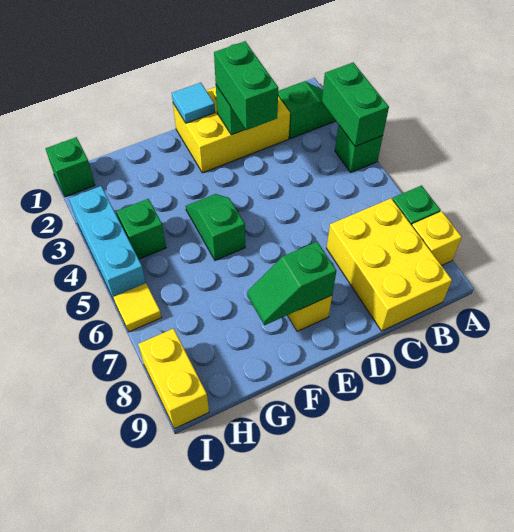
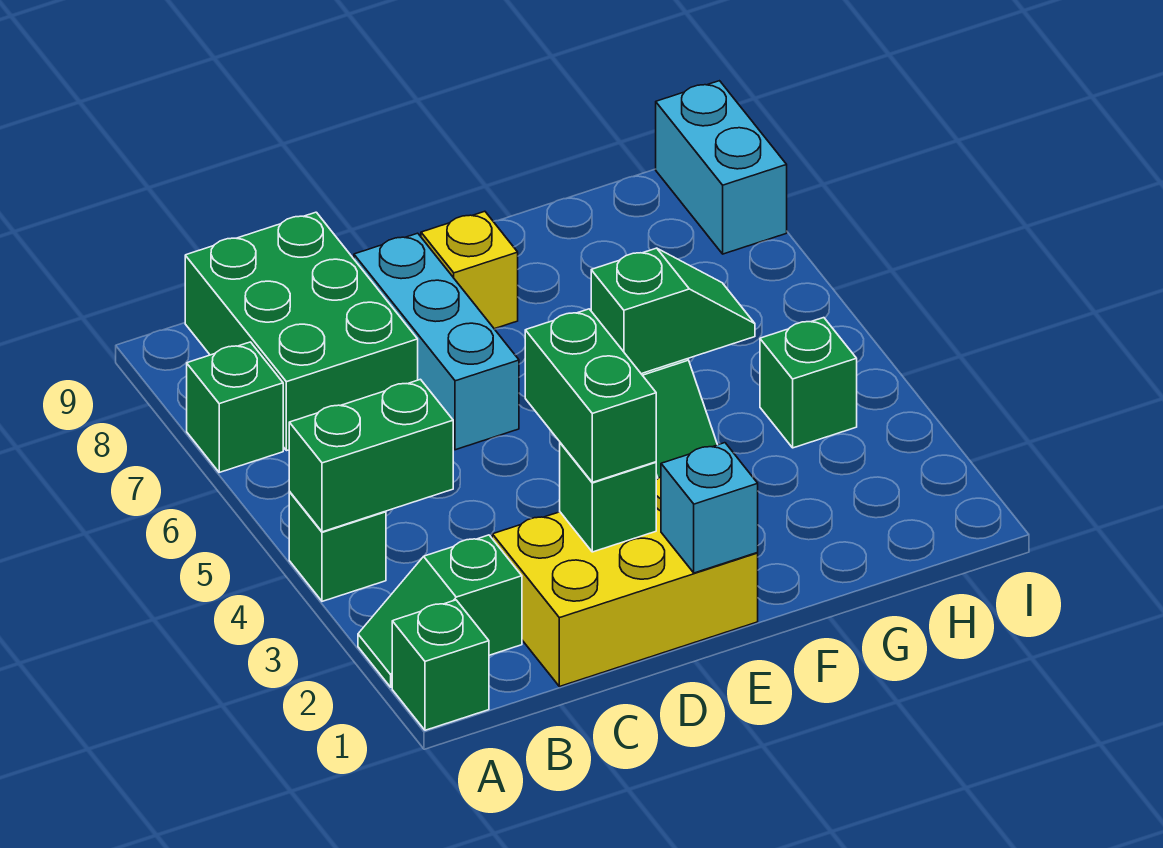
green brick A3:A4 level 2 -> green brick A4:B4 level 2
yellow brick A8 level 1 -> none
yellow brick B7:C9 level 1 -> green brick B7:C9 level 1
cyan tile E1 level 2 -> cyan brick E1 level 2
green slope E8:F8 level 2 top E -> green slope F5:G5 level 2 top F
green brick I1 level 1 -> green brick A1 level 1
cyan brick I3:I5 level 1 -> cyan brick D6:D8 level 1
yellow tile I6 level 1 -> none
yellow brick I8:I9 level 1 -> cyan brick I8:I9 level 1

